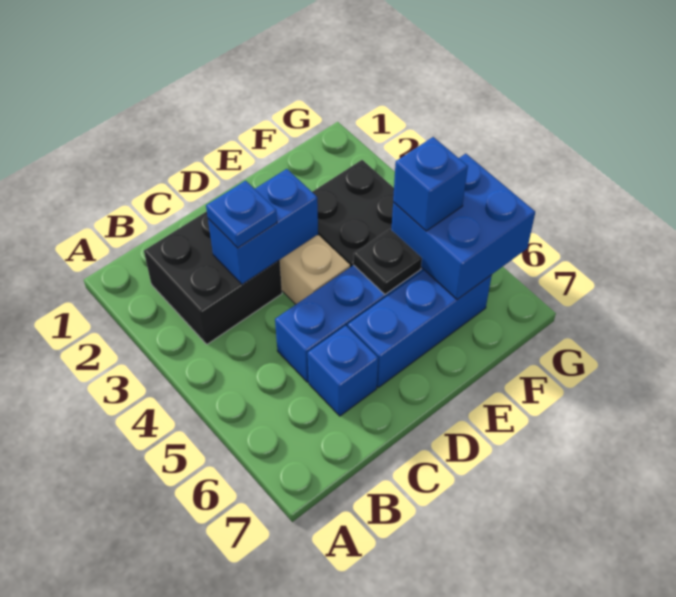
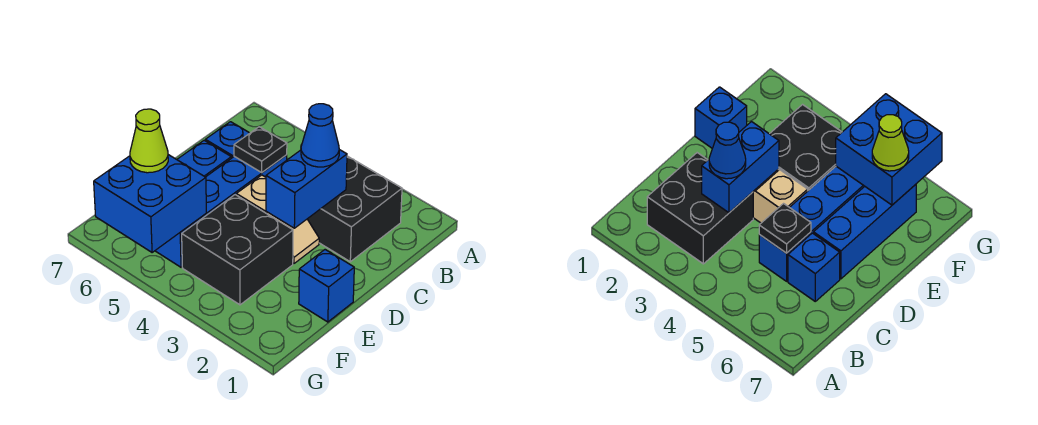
blue plate C3 level 3 -> blue cone C3 level 3
black plate E5 level 2 -> black plate C5 level 2
blue brick F5 level 3 -> blue brick E1 level 1
none -> lime cone F6 level 3

